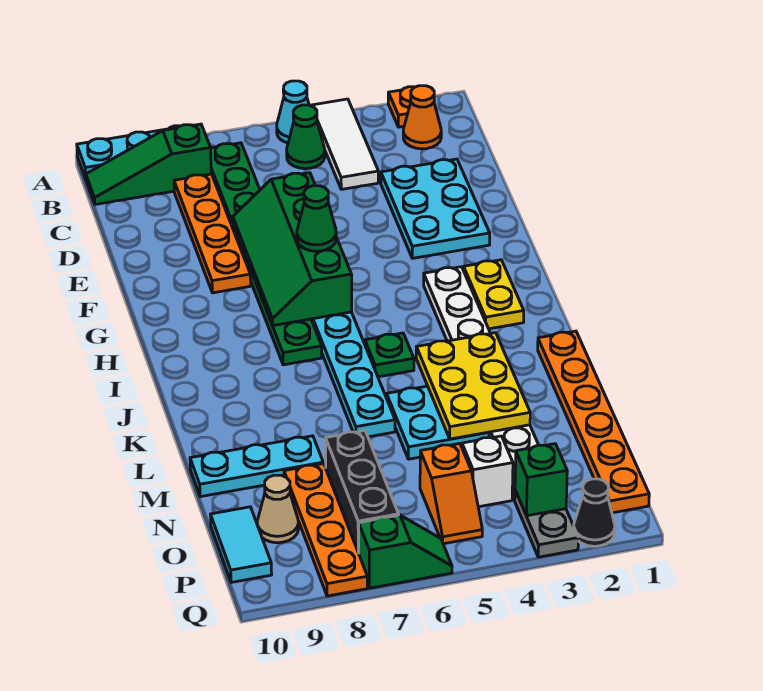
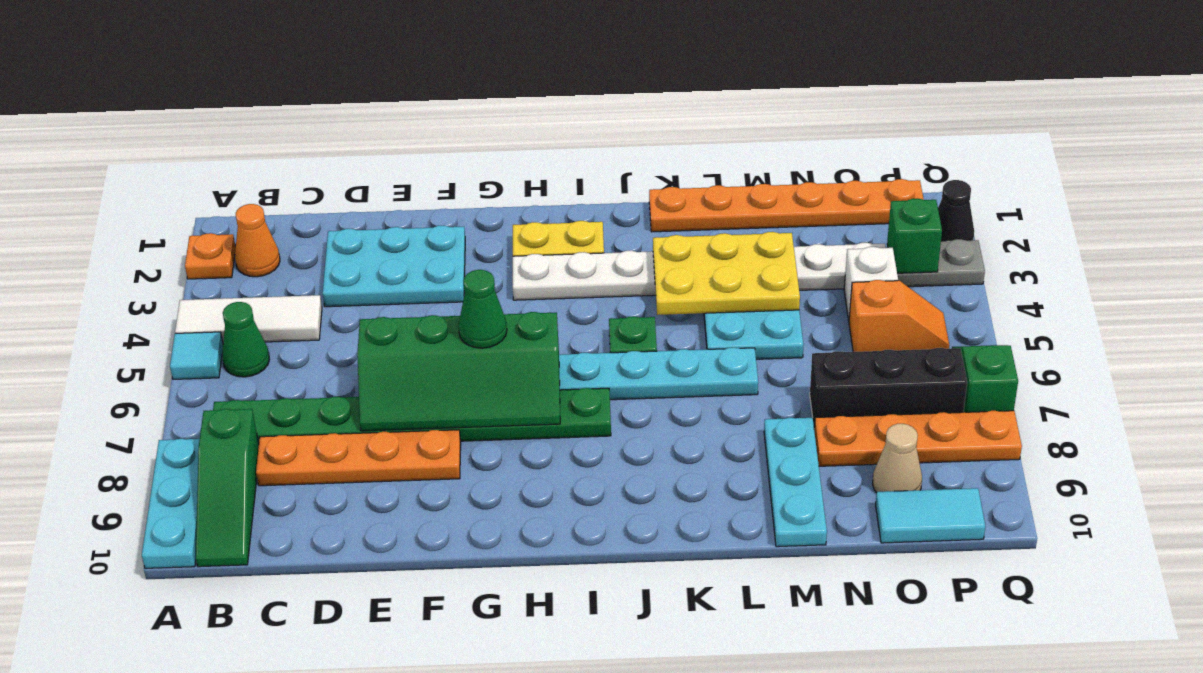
cyan cone A5 level 1 -> cyan tile A5 level 1

